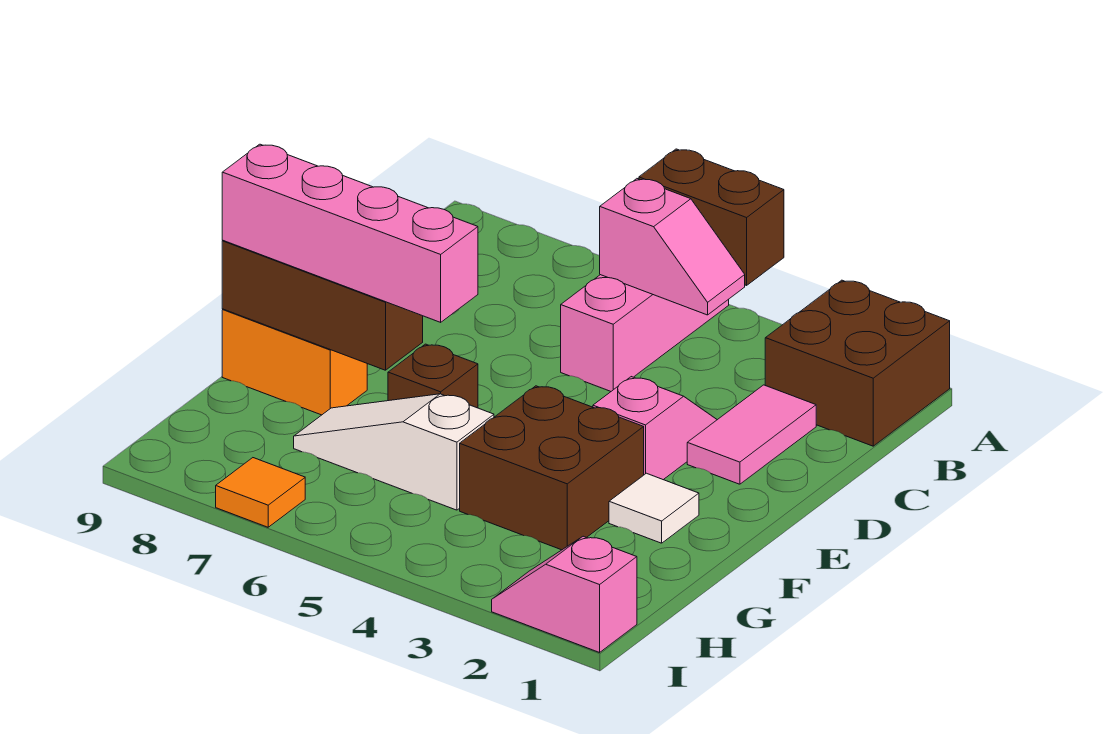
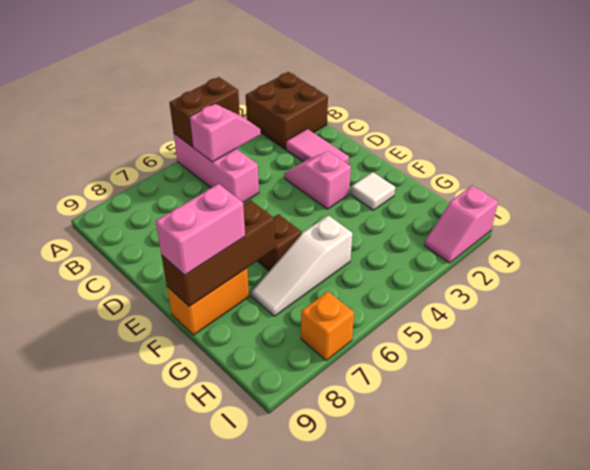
brown brick F3:G4 level 1 -> none
pink brick F6:F9 level 3 -> pink brick F8:F9 level 3
orange tile I7 level 1 -> orange brick I7 level 1

